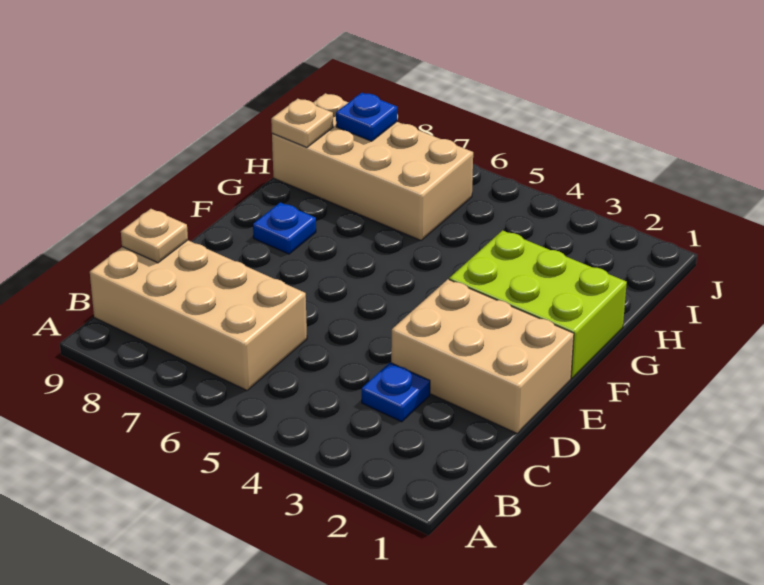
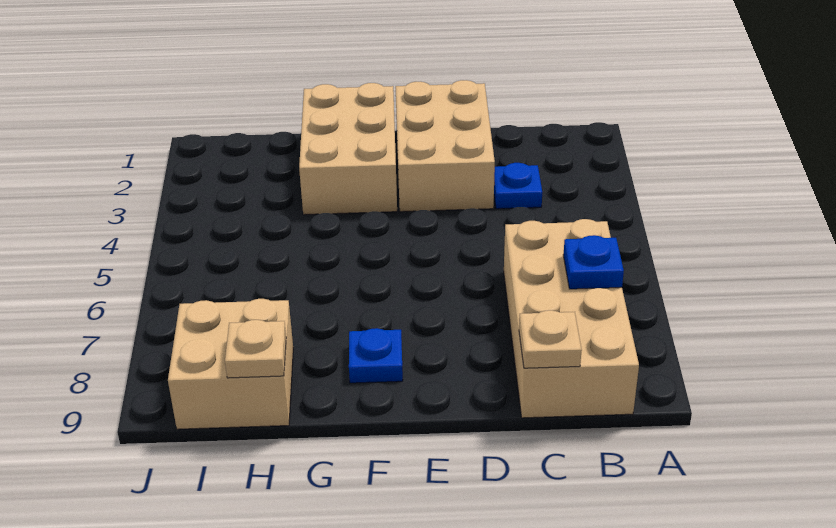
lime brick F1:G3 level 1 -> tan brick F1:G3 level 1
tan brick H6:I9 level 1 -> tan brick H8:I9 level 1
blue plate I8 level 2 -> blue plate B7 level 2

